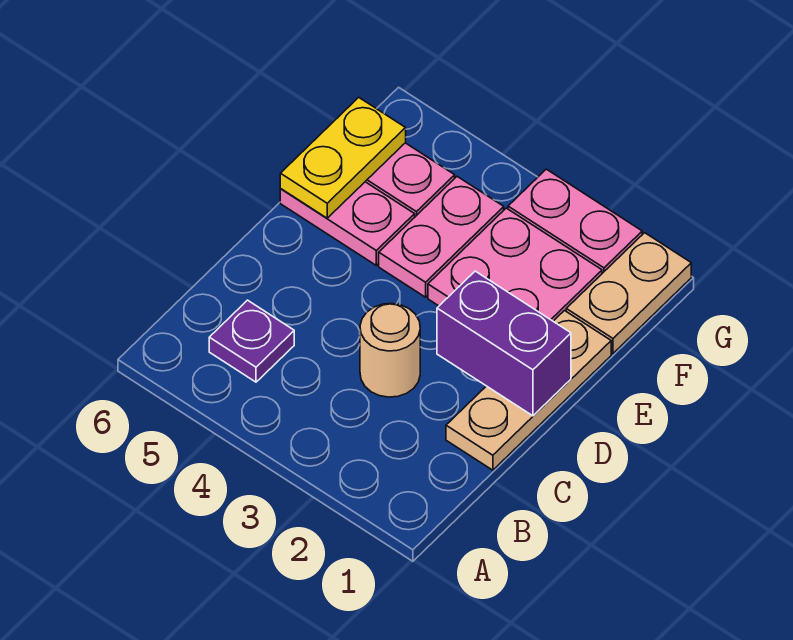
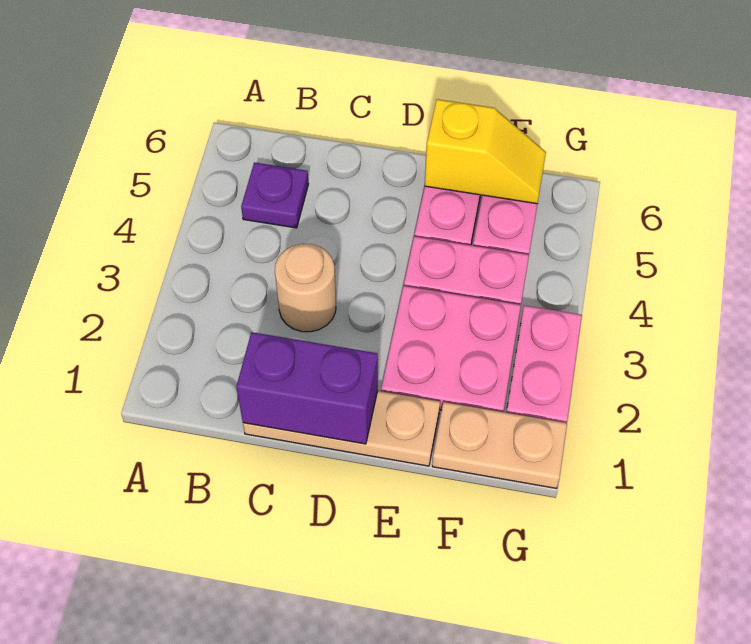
purple brick D1:D2 level 2 -> purple brick C1:D1 level 2
yellow plate E6:F6 level 2 -> yellow slope E6:F6 level 2 top E

